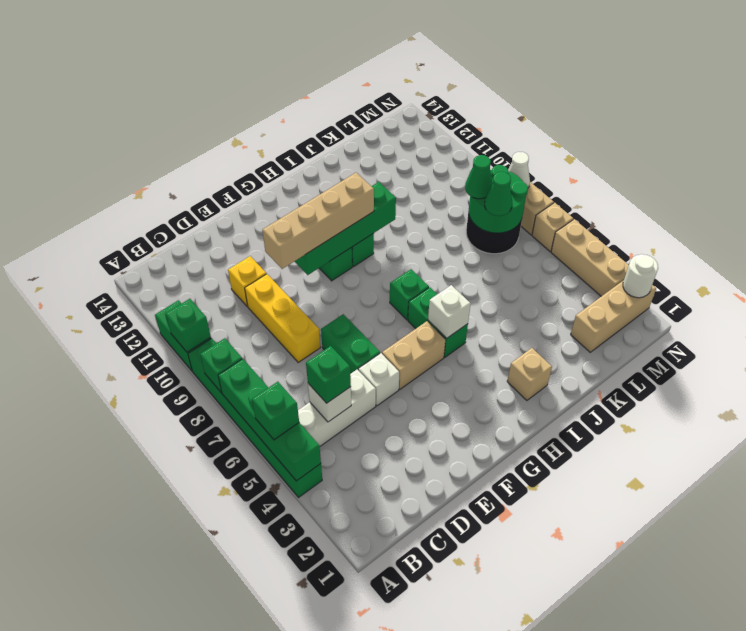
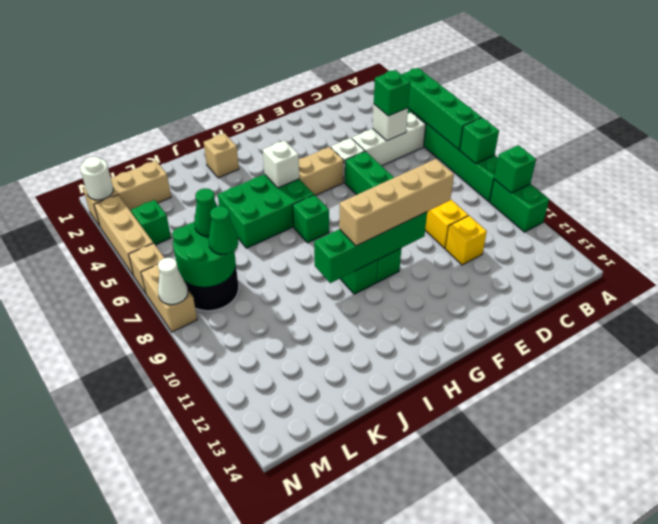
green brick A5 level 3 -> green brick M4 level 1
green brick H5:H6 level 1 -> green brick H5:J6 level 1

